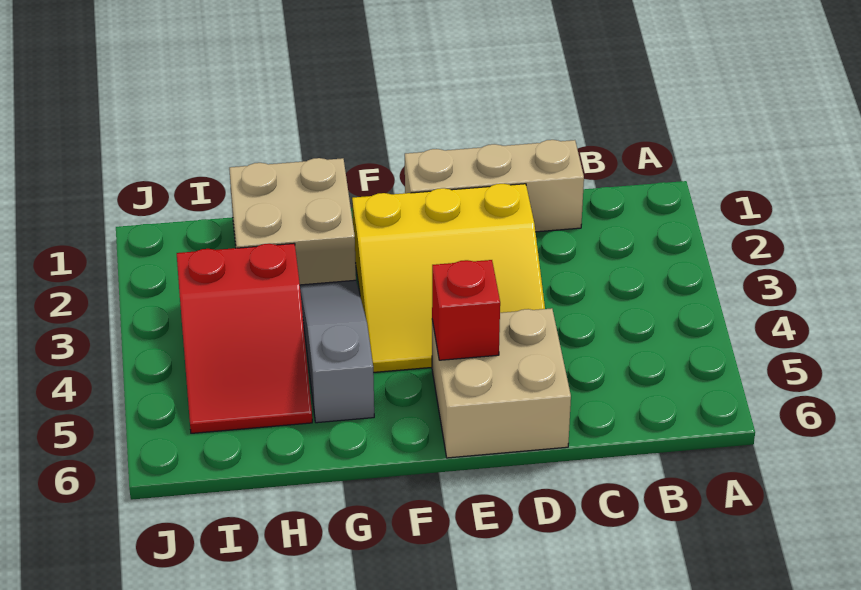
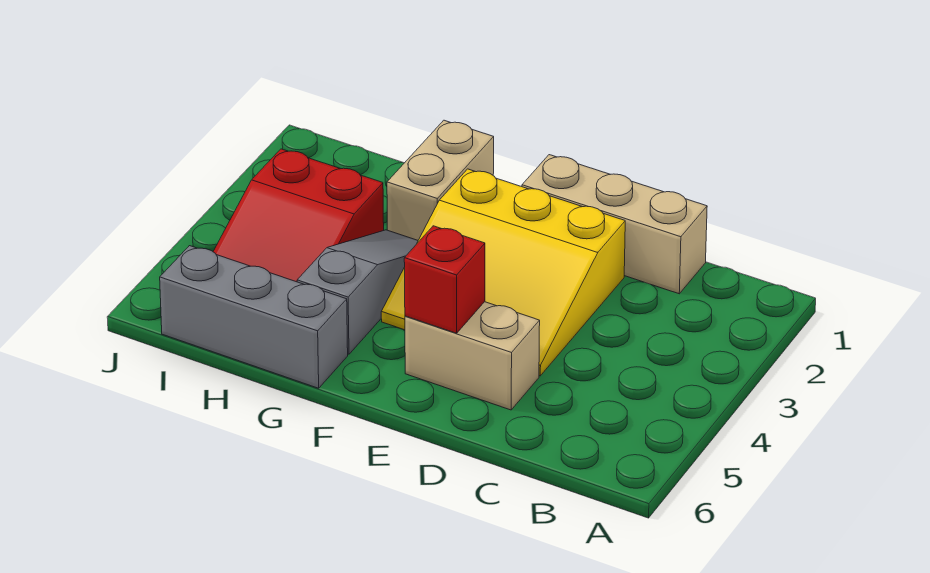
tan brick D5:E6 level 1 -> tan brick D5:E5 level 1
tan brick G1:H2 level 1 -> tan brick G1:G2 level 1
none -> grey brick G6:I6 level 1

